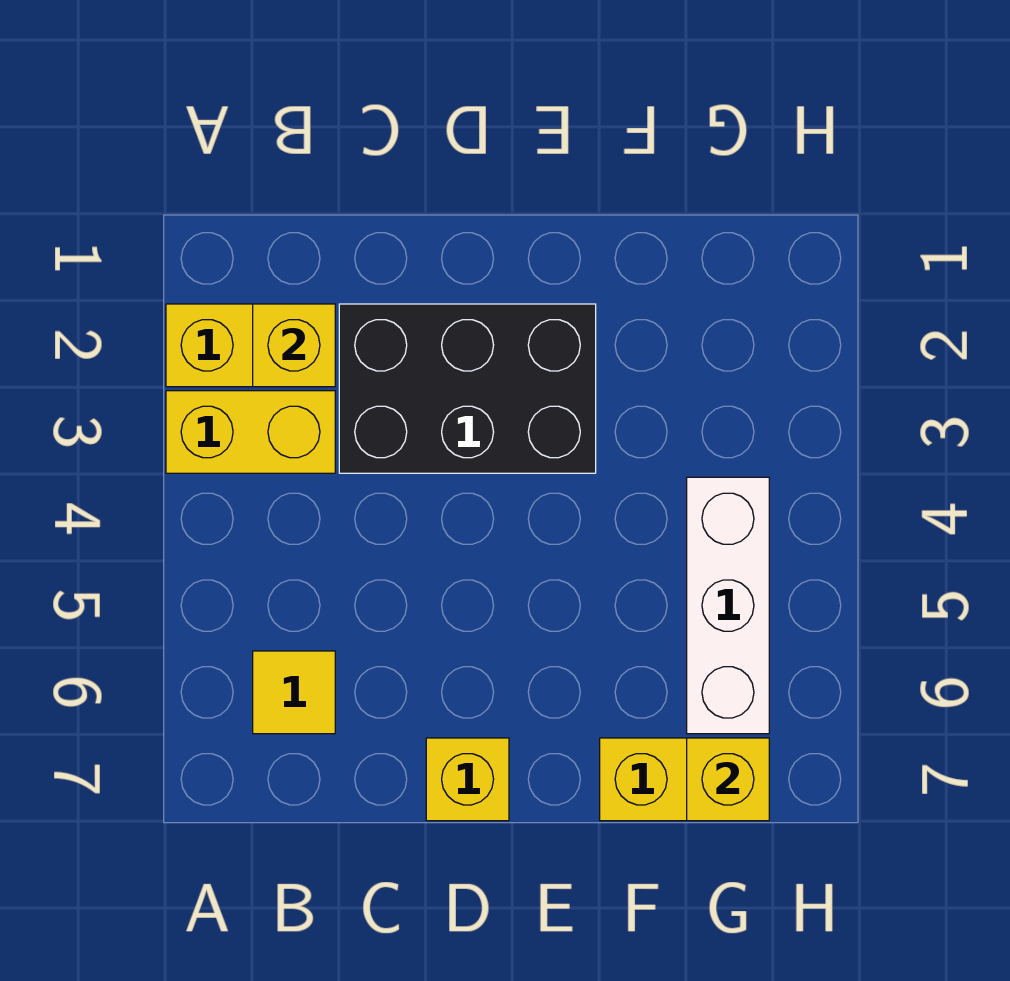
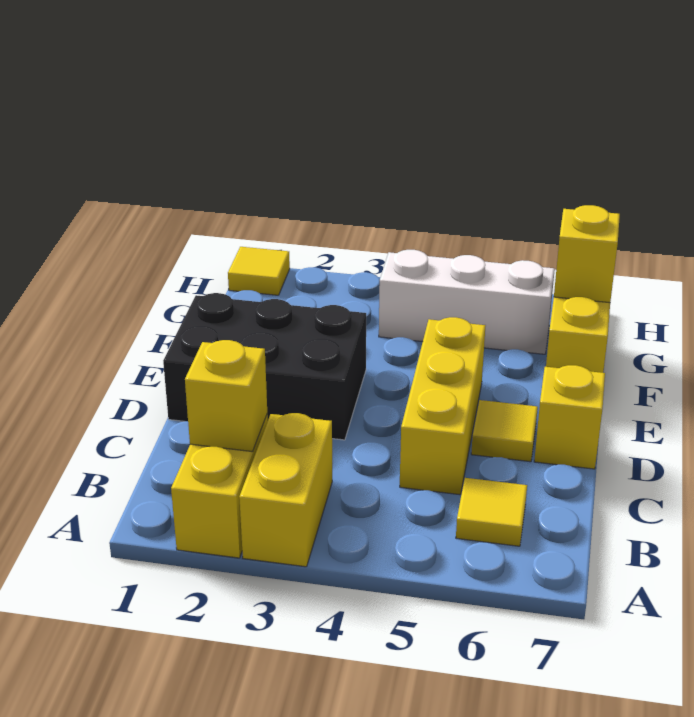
black brick C2:E3 level 1 -> black brick D1:E3 level 1
none -> yellow brick C5:E5 level 1
none -> yellow tile D6 level 1
none -> yellow tile H1 level 1

